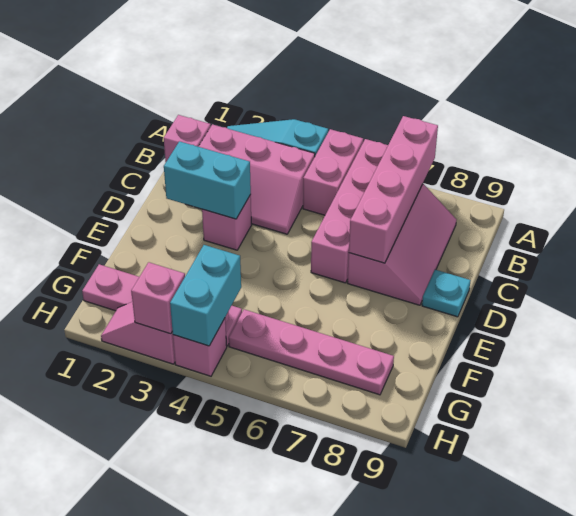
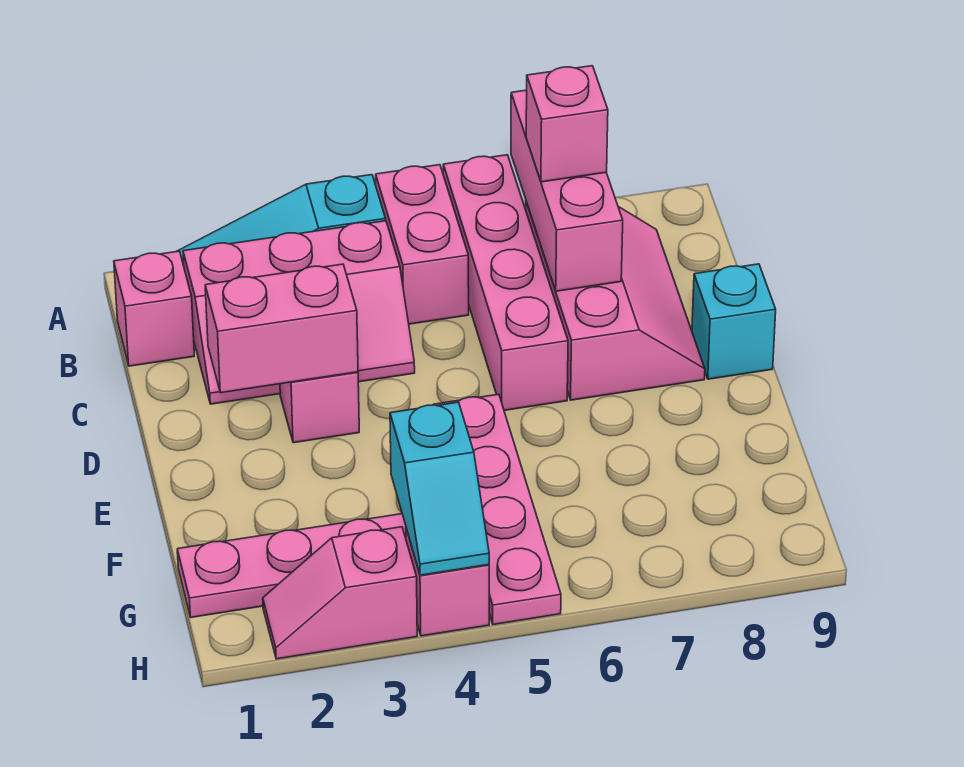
pink brick A7:D7 level 2 -> pink brick A7:C7 level 2
cyan brick D2:D3 level 2 -> pink brick D2:D3 level 2
cyan plate D9 level 1 -> cyan brick D9 level 1
cyan brick G4:H4 level 2 -> cyan slope G4:H4 level 2 top G
pink plate G5:G8 level 1 -> pink plate E5:H5 level 1
pink brick H3 level 2 -> pink brick B7 level 3

